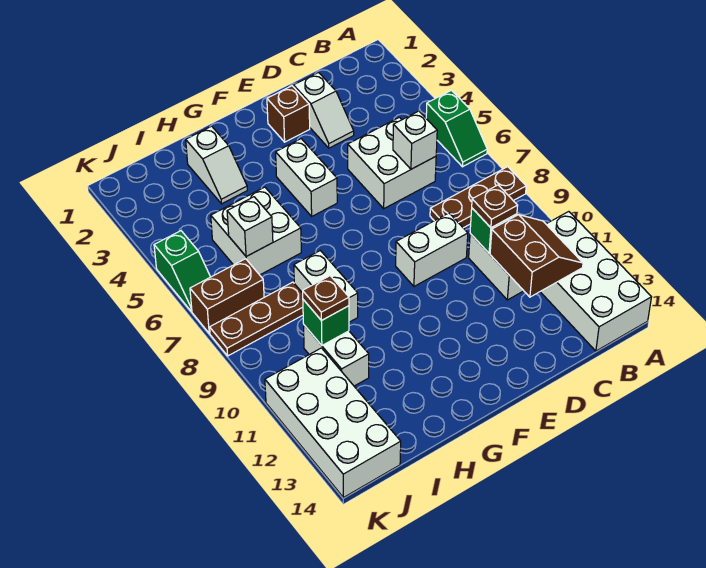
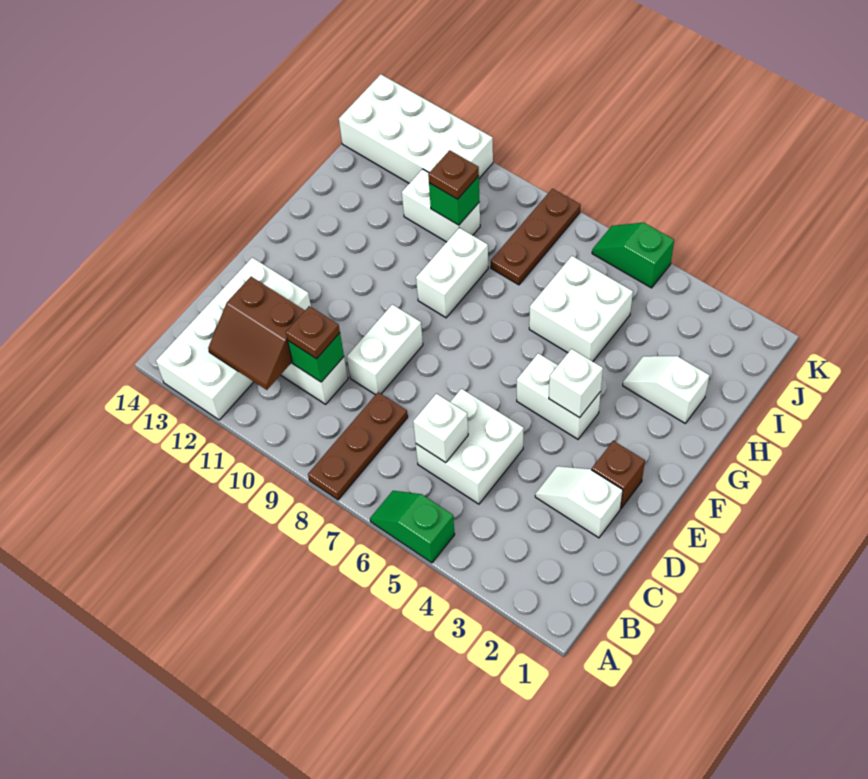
white brick A11:B14 level 1 -> white brick A12:D13 level 1
white brick H8:H9 level 1 -> white brick G9:H9 level 1
white brick I6 level 2 -> white brick F4 level 2
brown brick J7:K7 level 1 -> none

